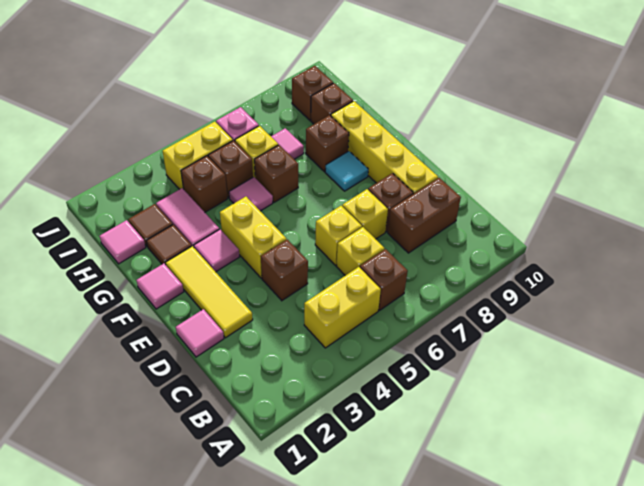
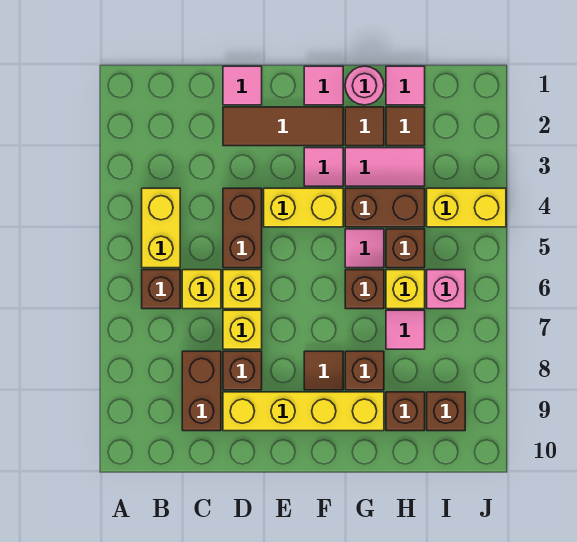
yellow tile D2:F2 level 1 -> brown tile D2:F2 level 1
brown brick D4 level 1 -> brown brick D4:D5 level 1
cyan tile F8 level 1 -> brown tile F8 level 1
none -> pink round brick G1 level 1
brown brick H4 level 1 -> brown brick G4:H4 level 1
yellow brick I4:I5 level 1 -> yellow brick I4:J4 level 1

